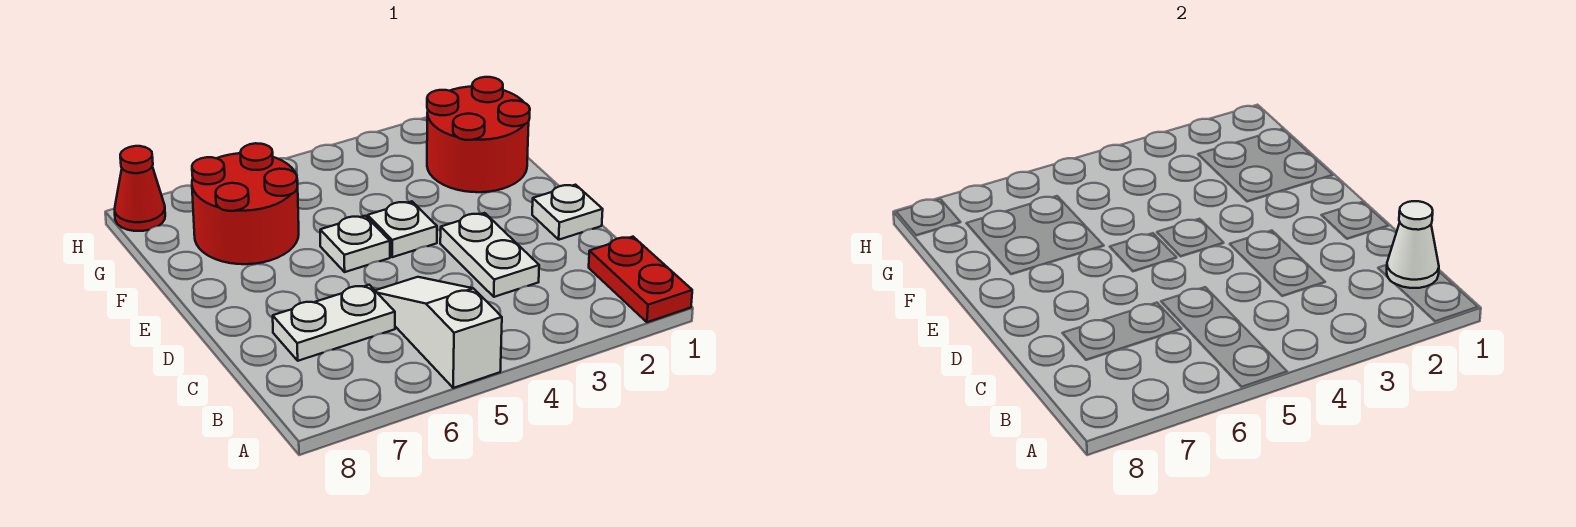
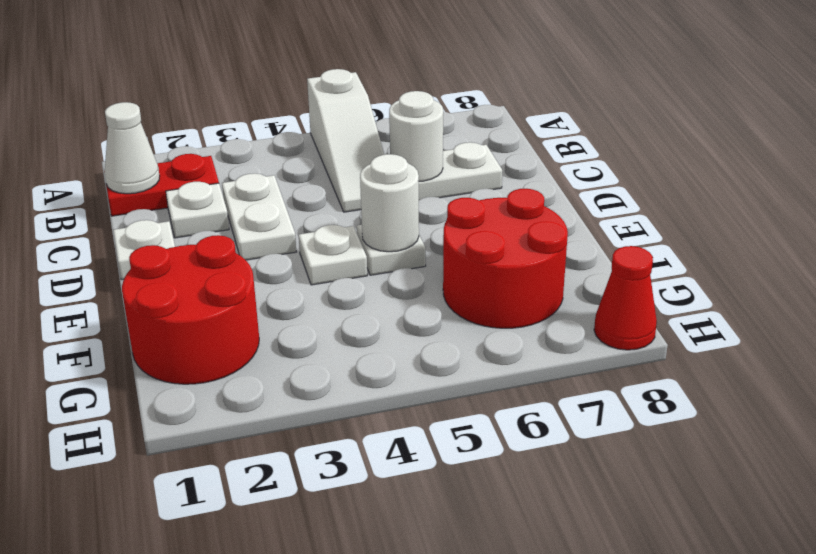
red plate A1:B1 level 1 -> red plate B1:B2 level 1
none -> white plate C2 level 1
none -> white round brick C6 level 2
none -> white round brick E5 level 2

